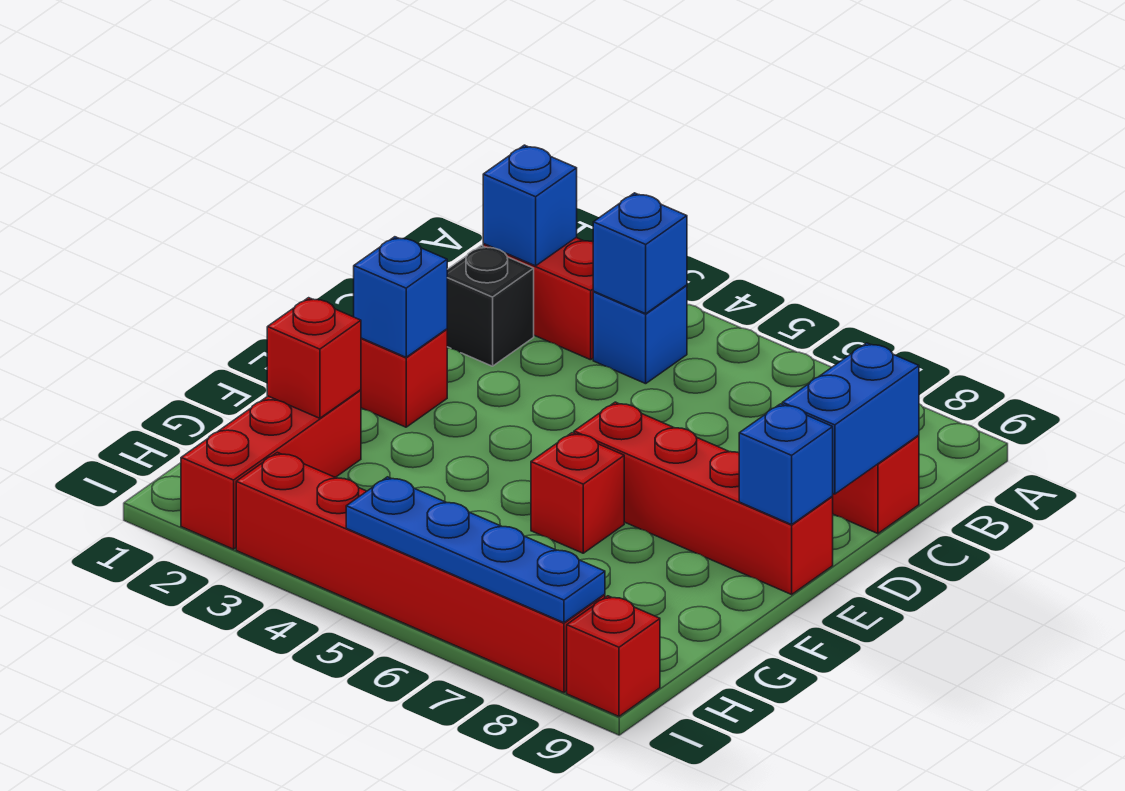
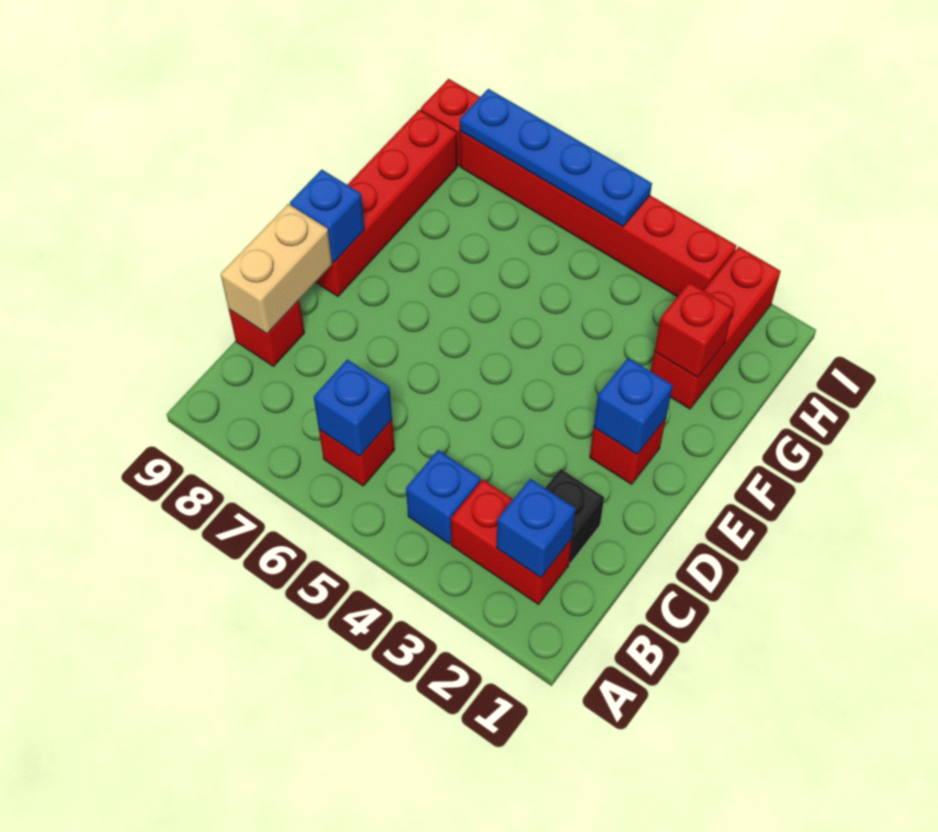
blue brick B4 level 2 -> blue brick B6 level 2
blue brick C9:D9 level 2 -> tan brick C9:D9 level 2
red brick E6:E9 level 1 -> red brick E9:H9 level 1
red brick F6 level 1 -> red brick B6 level 1

